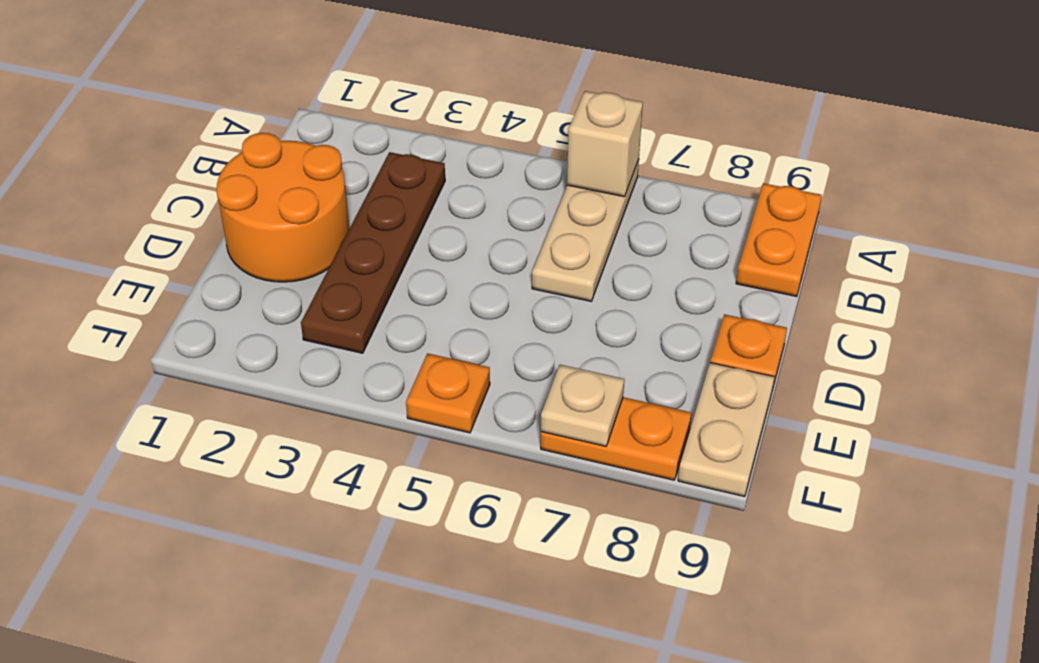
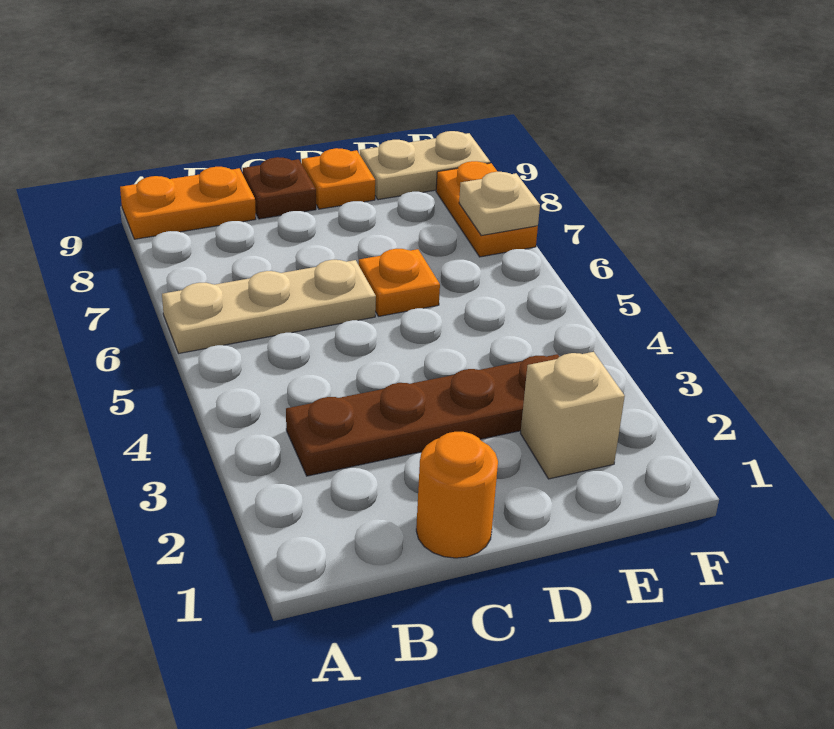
tan brick A6 level 2 -> tan brick E2 level 1
orange round brick C1:D2 level 1 -> orange round brick C1 level 1
none -> brown plate C9 level 1
orange plate F5 level 1 -> orange plate D6 level 1

